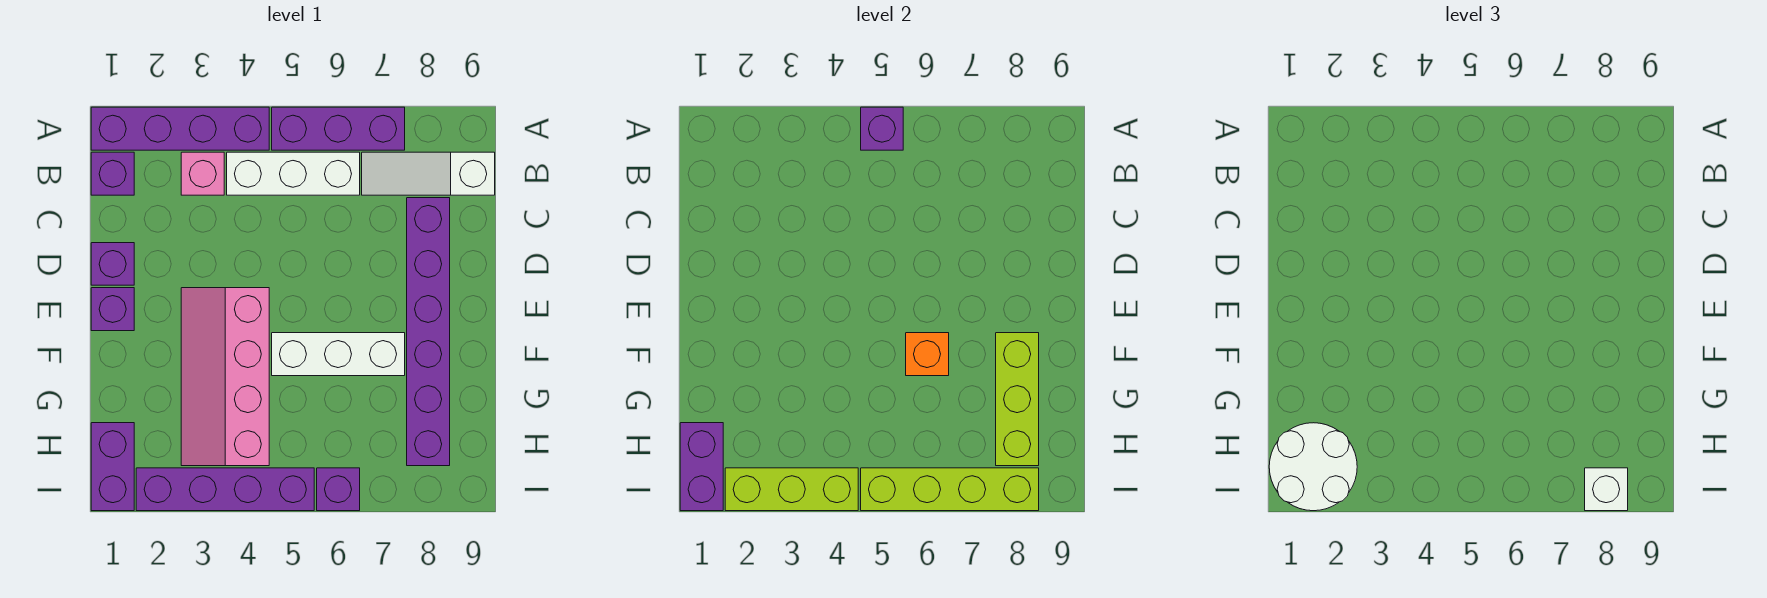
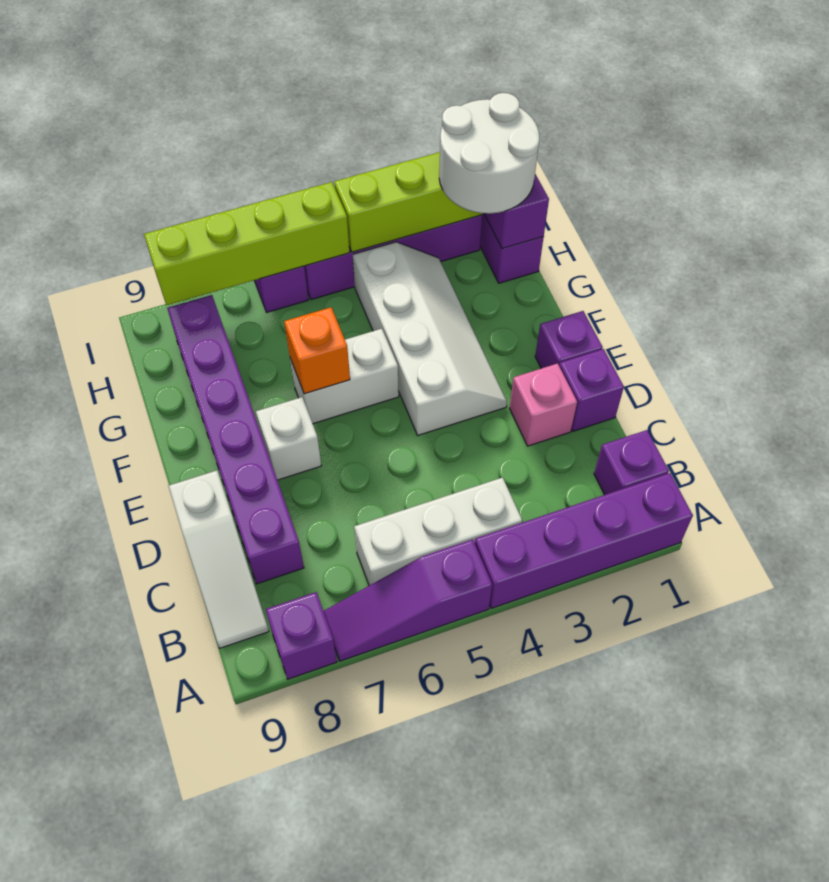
purple brick A5:A7 level 1 -> purple slope A5:A7 level 1 top 5
purple brick A5 level 2 -> purple brick A8 level 1
pink brick B3 level 1 -> pink brick D2 level 1
white slope B7:B9 level 1 top 9 -> white slope B9:D9 level 1 top D
pink slope E3:H4 level 1 top 4 -> white slope E3:H4 level 1 top 4
white brick F5:F7 level 1 -> white brick F5:F6 level 1
lime brick F8:H8 level 2 -> none
white brick I8 level 3 -> white brick E7 level 1

